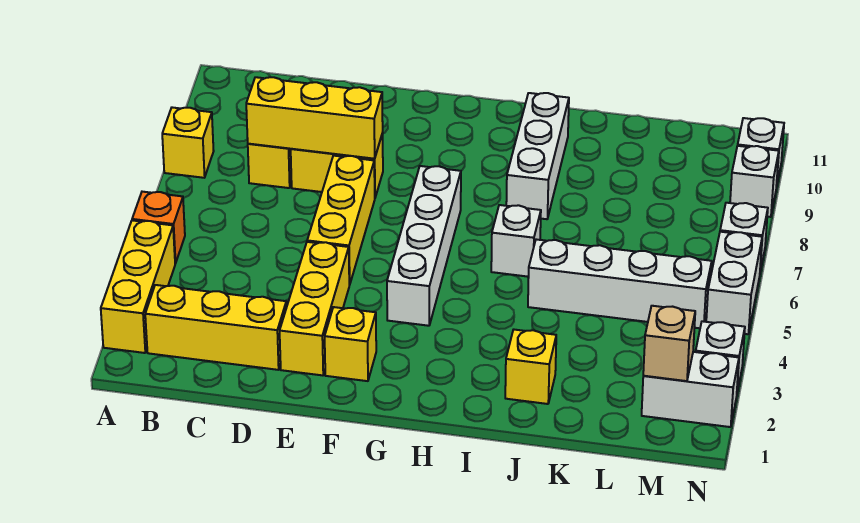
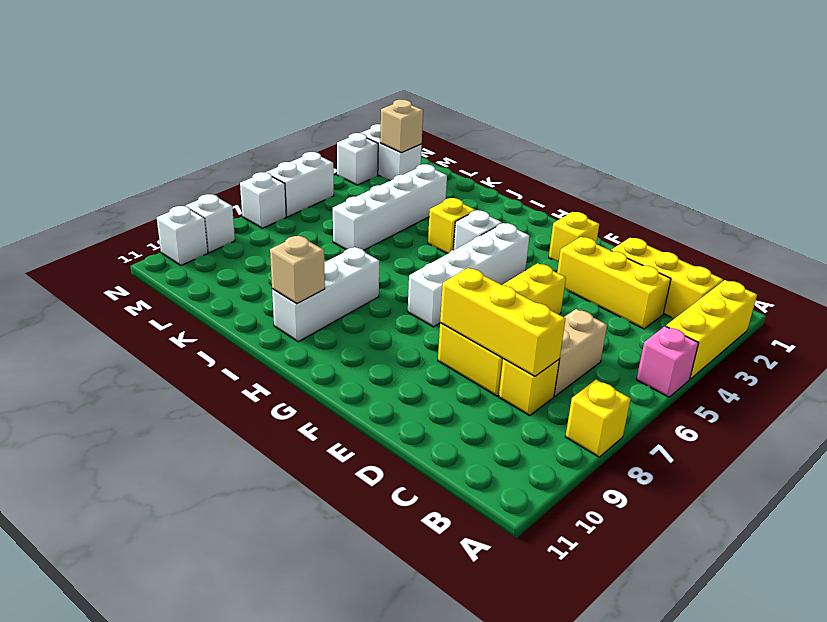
orange brick A5 level 1 -> pink brick A5 level 1
none -> tan brick C6:C7 level 1
yellow brick E2:E4 level 1 -> yellow brick C3:E3 level 1
white brick I6 level 1 -> white brick H4 level 1
none -> tan brick I10 level 2
yellow brick J2 level 1 -> yellow brick I4 level 1
white brick J5:M5 level 1 -> white brick K3:K6 level 1

